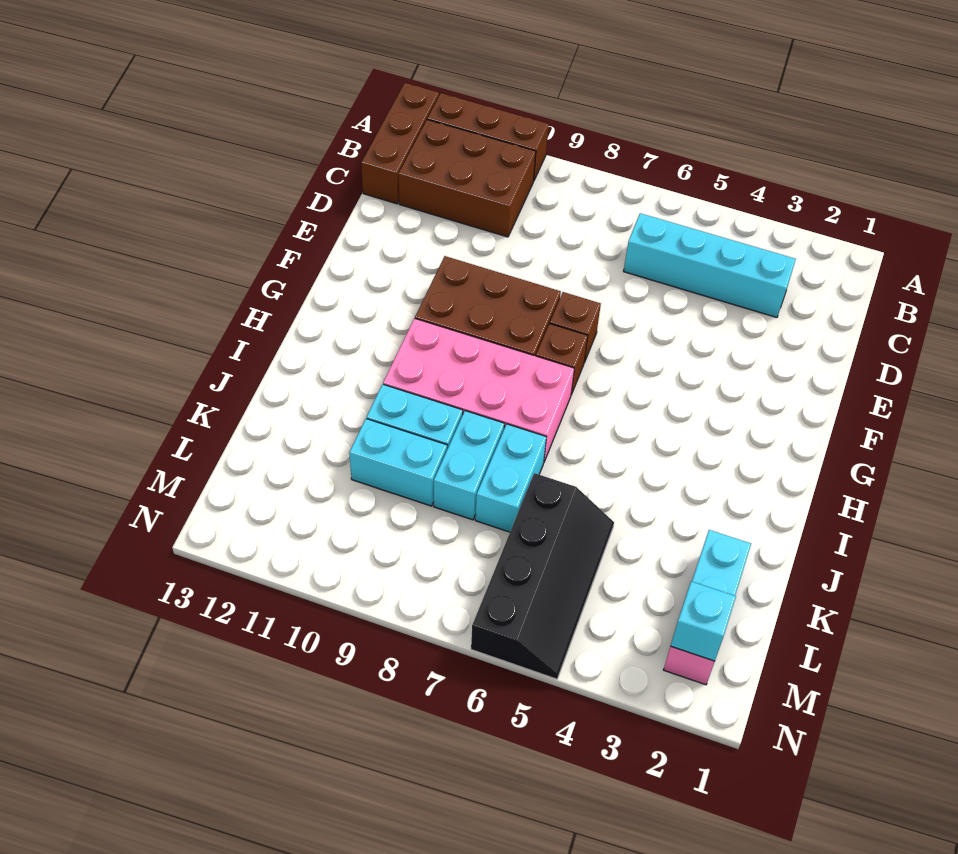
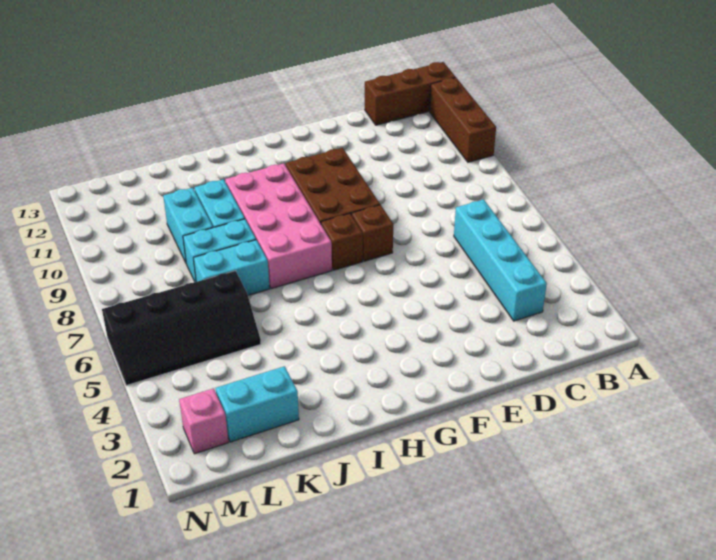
brown brick B10:C12 level 1 -> none
cyan brick M2 level 2 -> none

